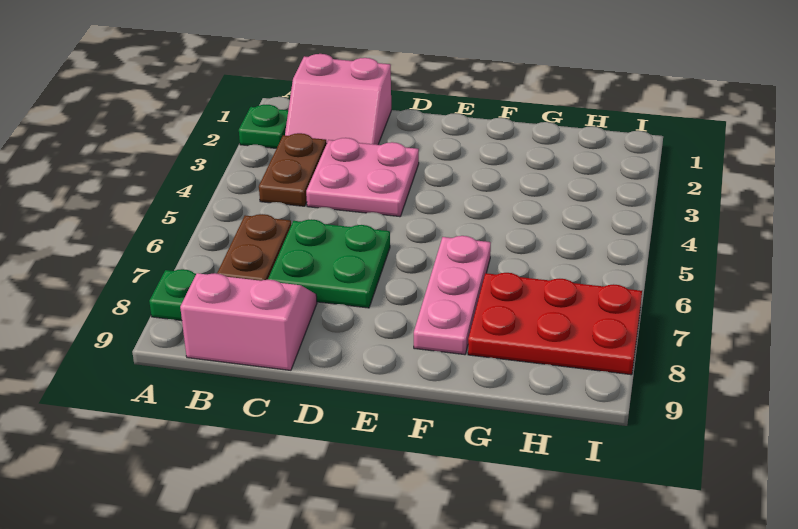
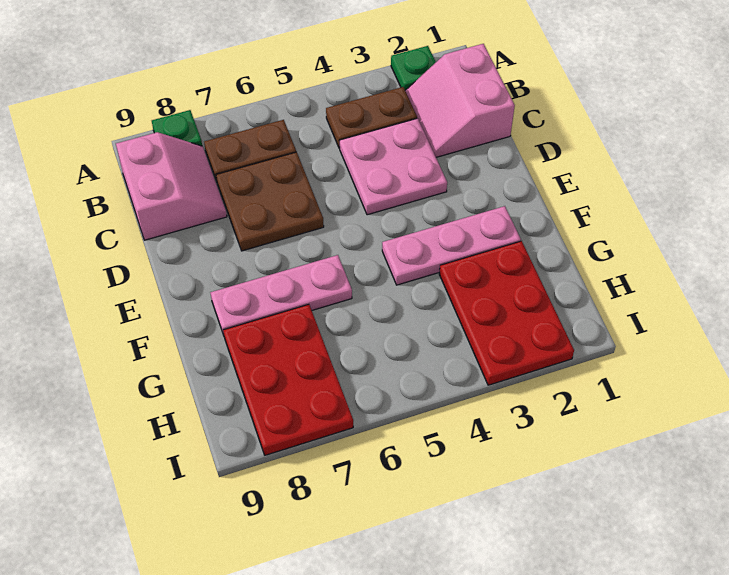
green plate C6:D7 level 1 -> brown plate C6:D7 level 1
none -> pink plate F2:F4 level 1
none -> red plate G2:I3 level 1

